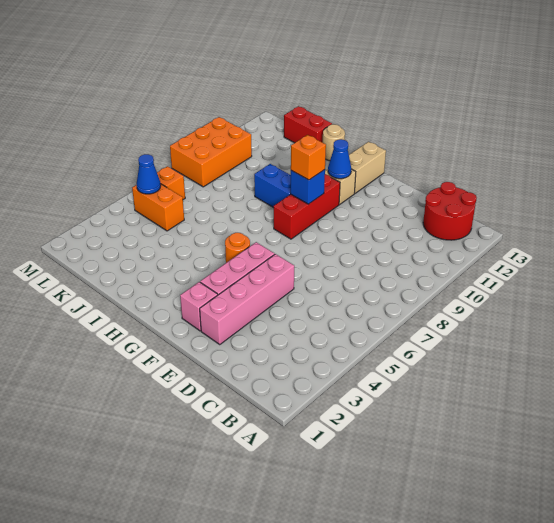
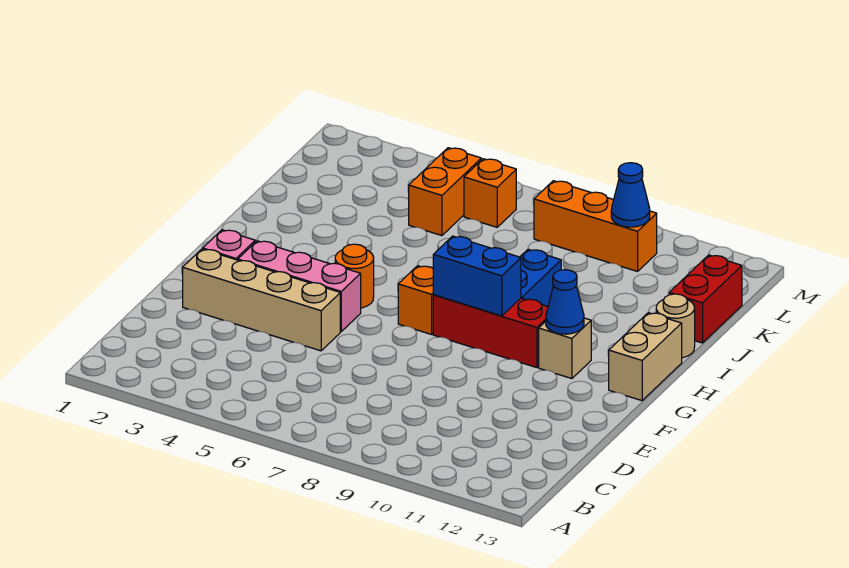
red round brick B12:C13 level 1 -> none
pink brick E2:E5 level 1 -> tan brick E2:E5 level 1
blue brick G9 level 2 -> blue brick G8:G9 level 2
orange brick G9 level 3 -> orange brick G7 level 1
tan brick G12:G13 level 1 -> tan brick G13:H13 level 1
blue cone L5 level 2 -> blue cone L10 level 2
orange brick L8:M10 level 1 -> orange brick L8:L10 level 1

